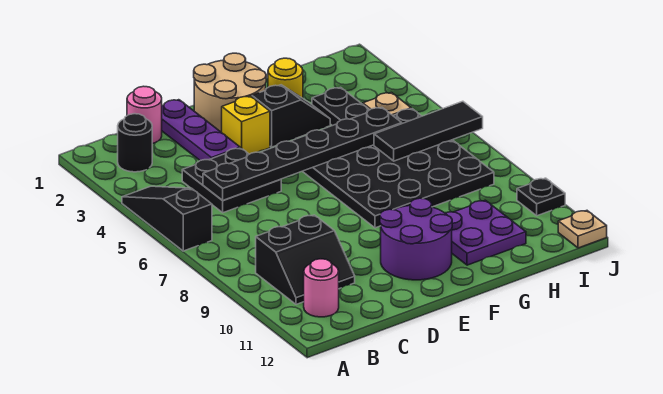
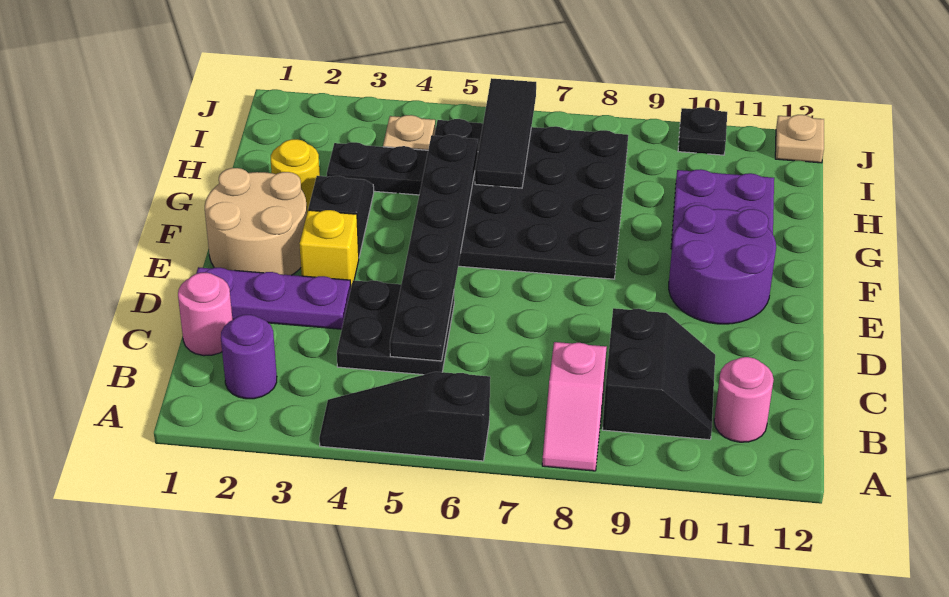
none -> pink slope A8:B8 level 1 top B
black round brick B2 level 1 -> purple round brick B2 level 1

